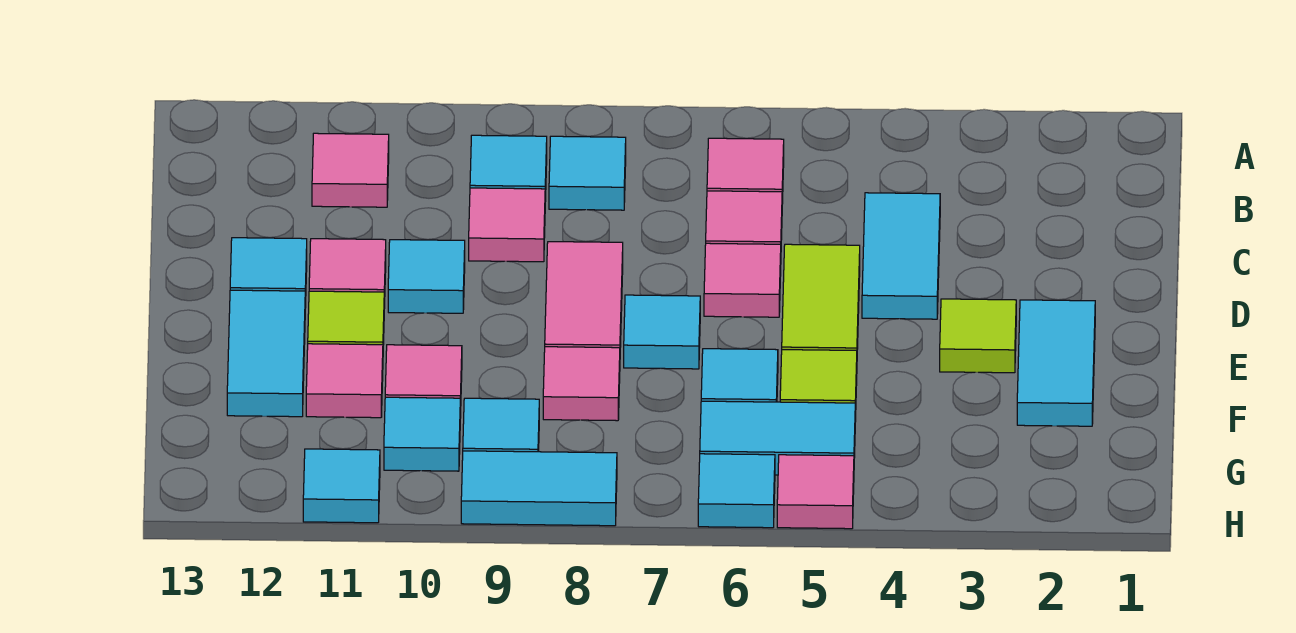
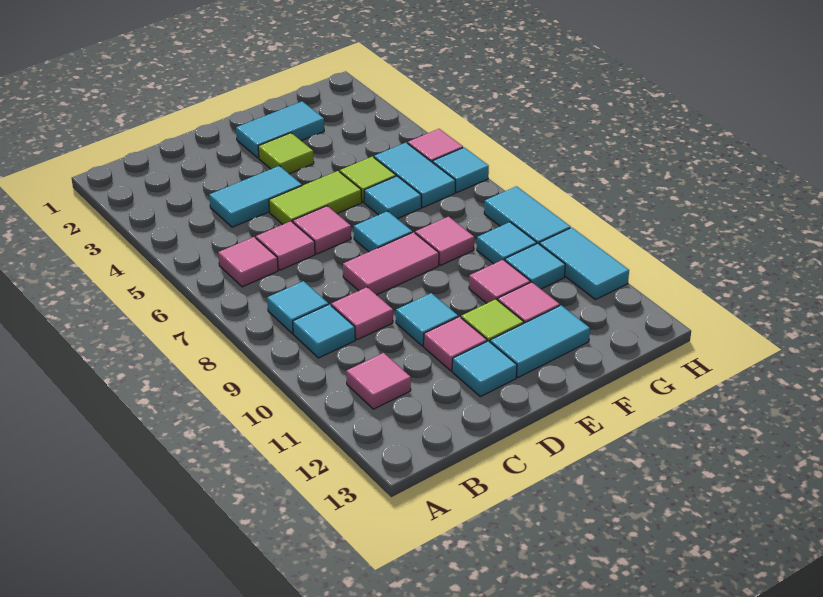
cyan tile H11 level 1 -> cyan tile H10:H11 level 1

